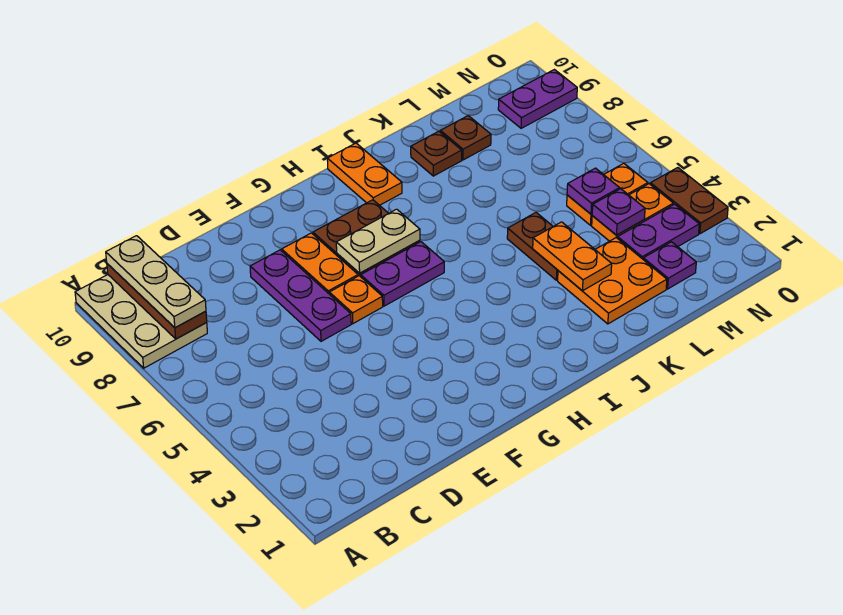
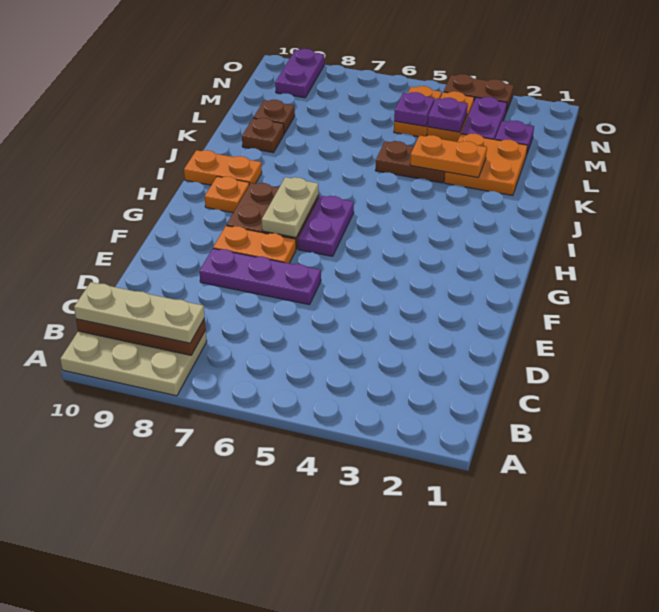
orange plate F6 level 1 -> orange plate H9 level 1

